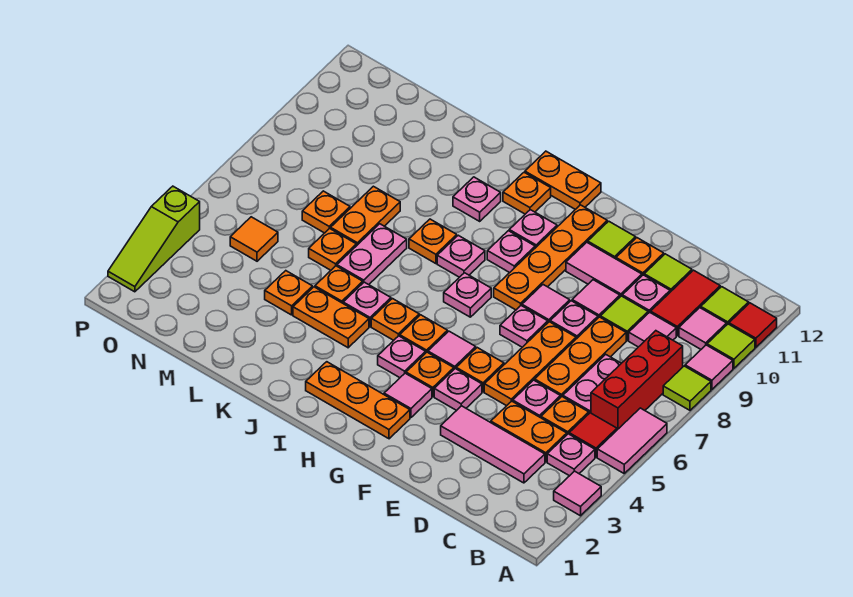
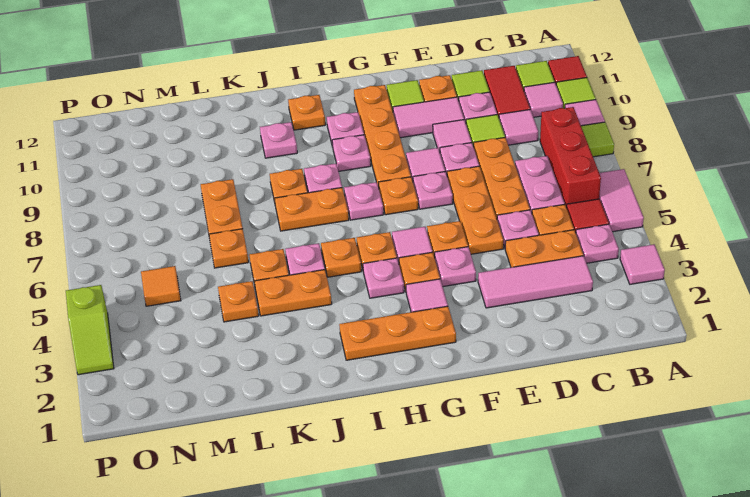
orange plate H12:I12 level 1 -> orange plate I7:J7 level 1
pink plate K6:K7 level 1 -> none
orange plate M7 level 1 -> orange plate G7 level 1
lime slope P2:P4 level 1 top 4 -> lime slope P3:P4 level 1 top 4

